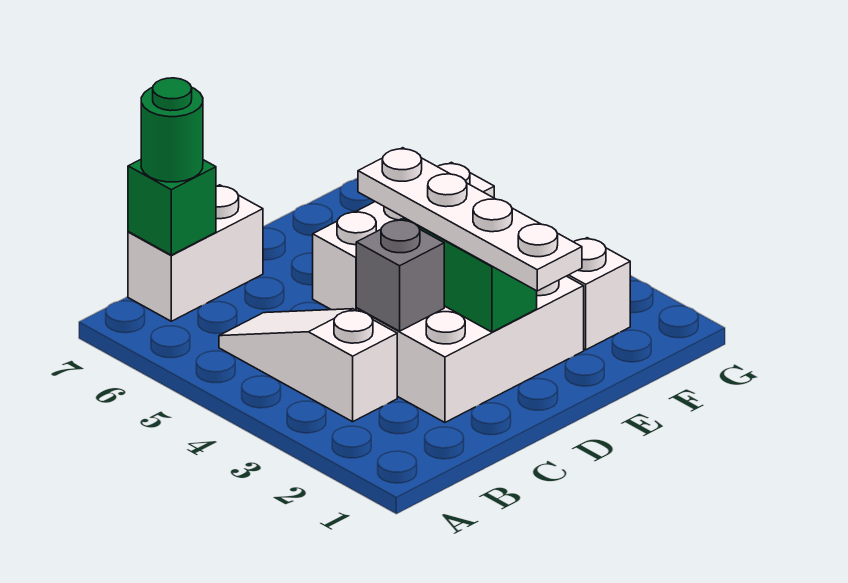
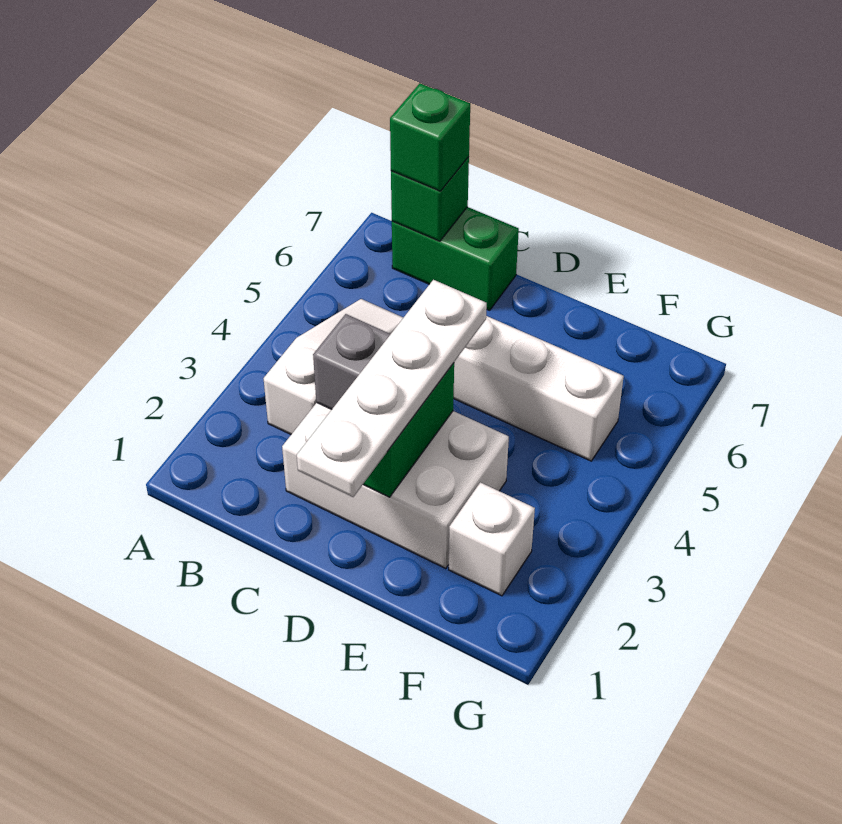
white brick B7:C7 level 1 -> green brick B7:C7 level 1
green round brick B7 level 3 -> green brick B7 level 3

